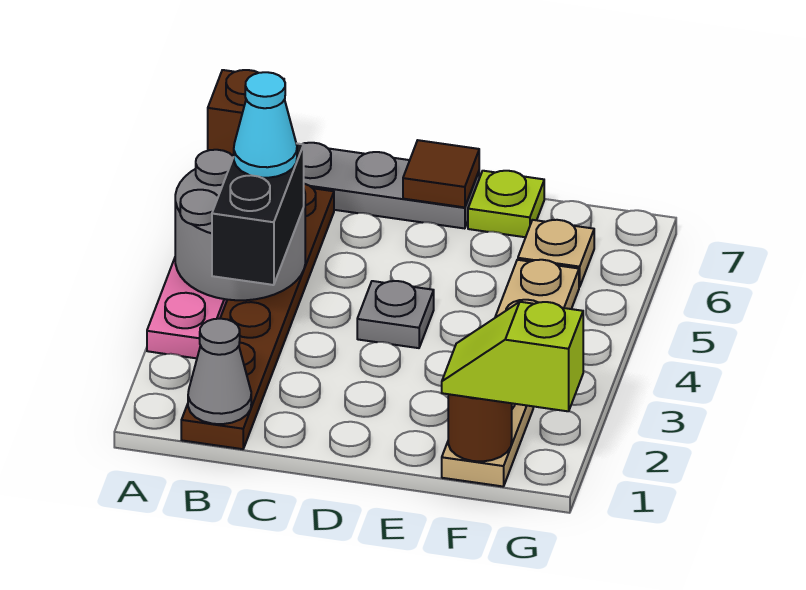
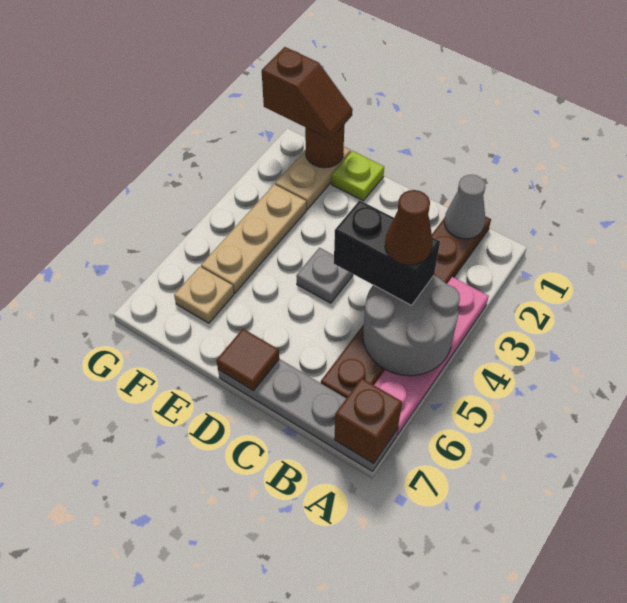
black brick B3:B4 level 3 -> black brick B4:C4 level 3
cyan cone B4 level 4 -> brown cone B4 level 4
lime plate E7 level 1 -> lime plate E1 level 1
lime slope F1:G1 level 3 top G -> brown slope F1:G1 level 3 top G

